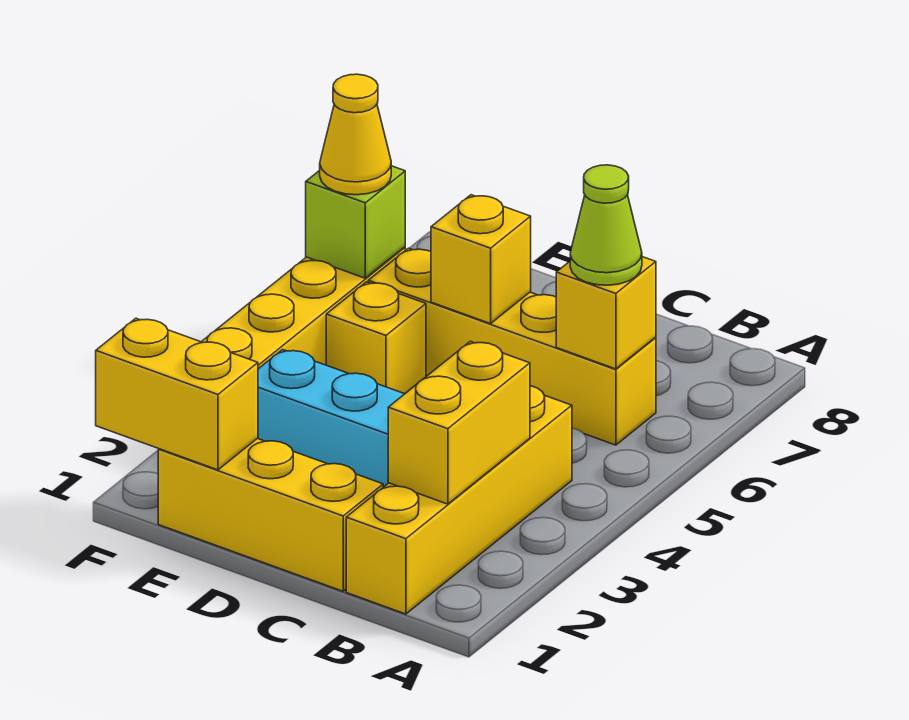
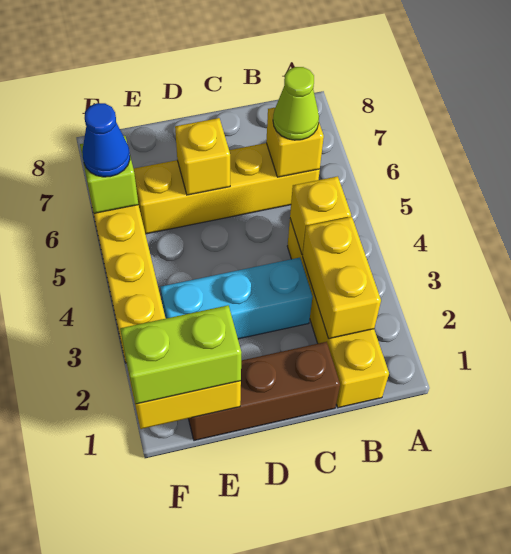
yellow brick C1:E1 level 1 -> brown brick C1:E1 level 1
none -> lime brick E1:F1 level 3
yellow brick E5 level 1 -> yellow brick B4 level 2
yellow cone F6 level 3 -> blue cone F6 level 3

